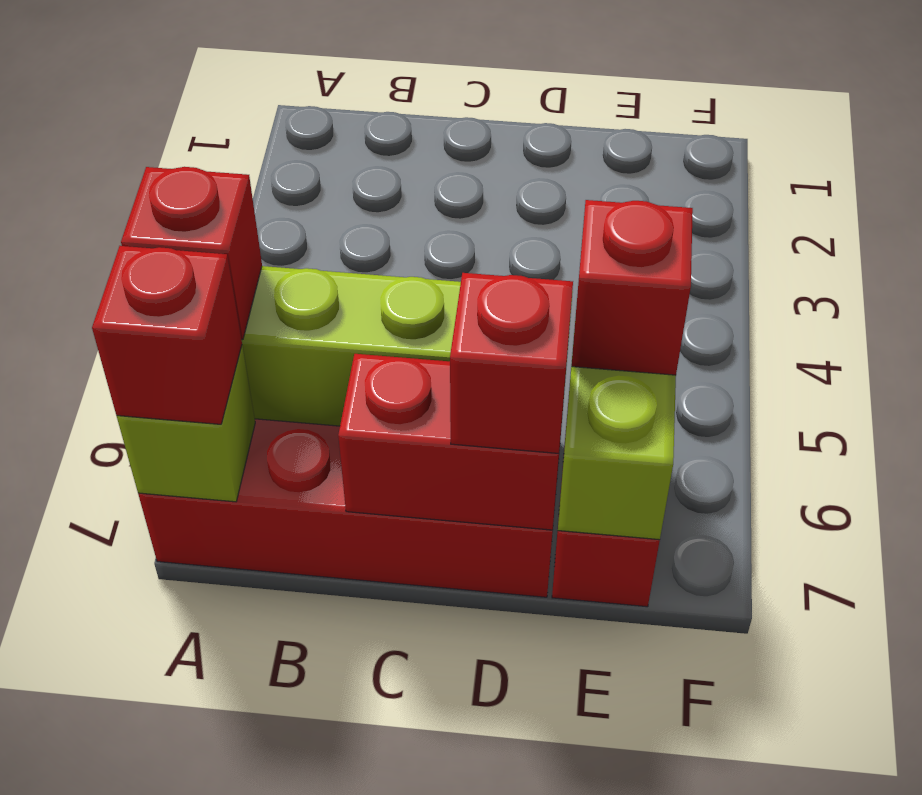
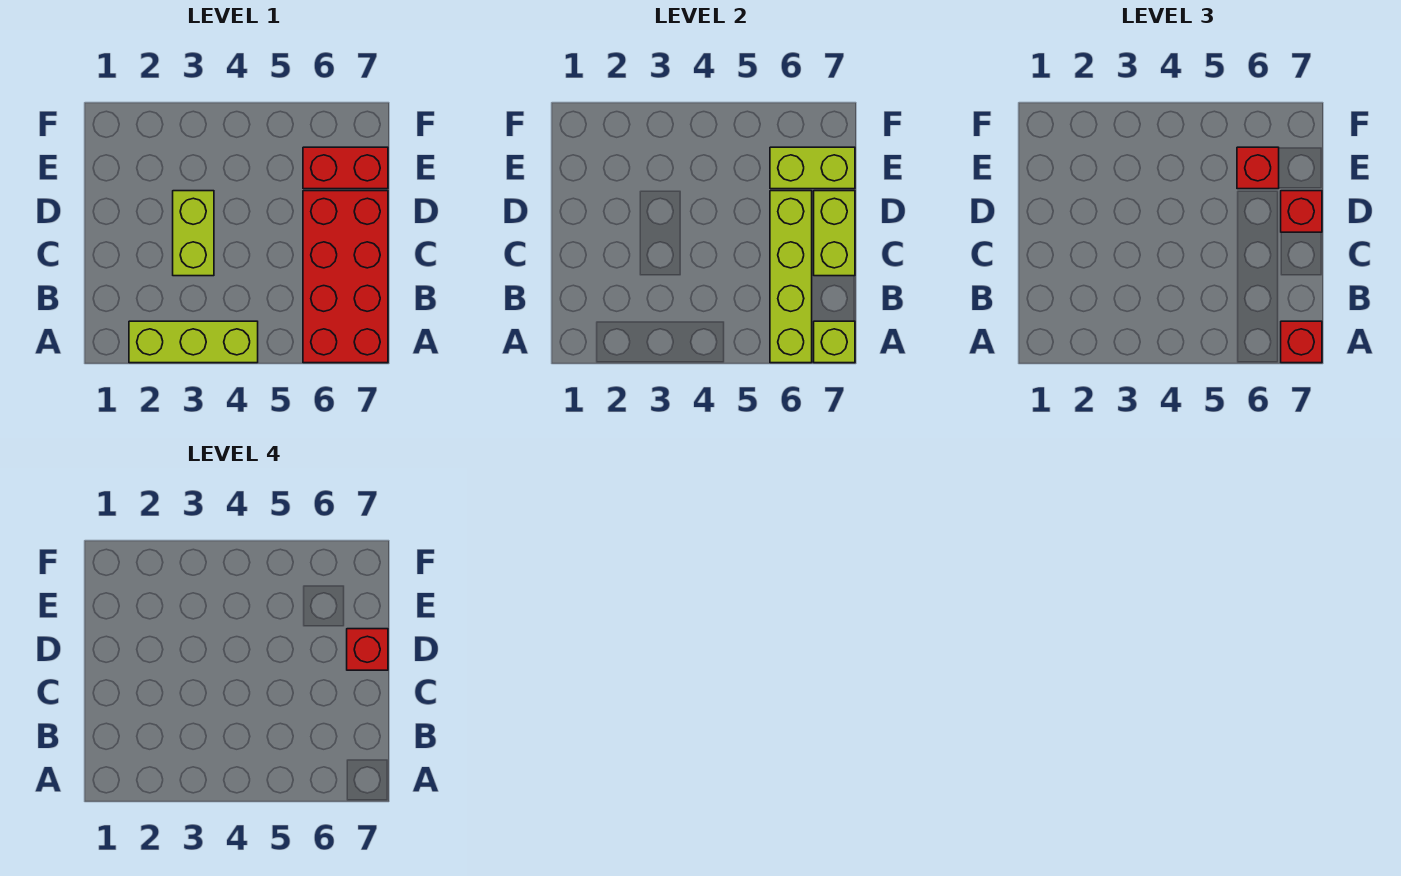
none -> lime brick A2:A4 level 1
red brick A6 level 3 -> red brick D7 level 4
none -> lime brick C3:D3 level 1
red brick C7:D7 level 2 -> lime brick C7:D7 level 2

